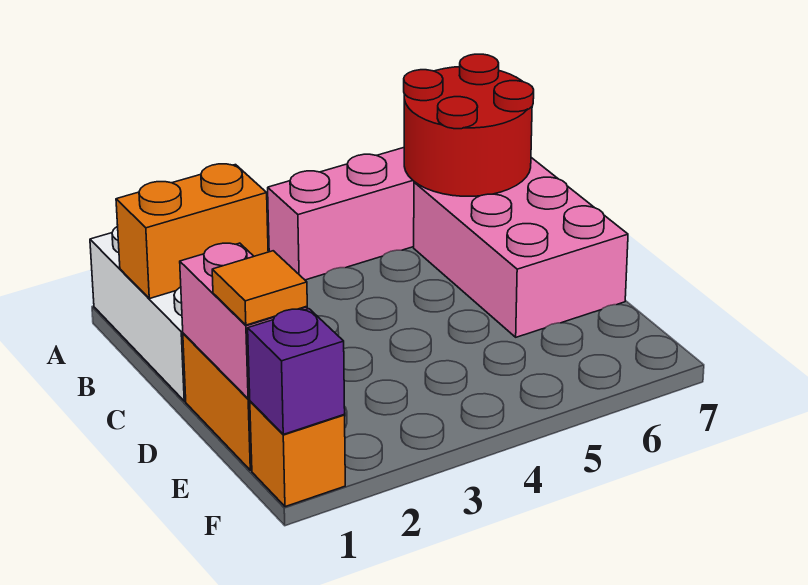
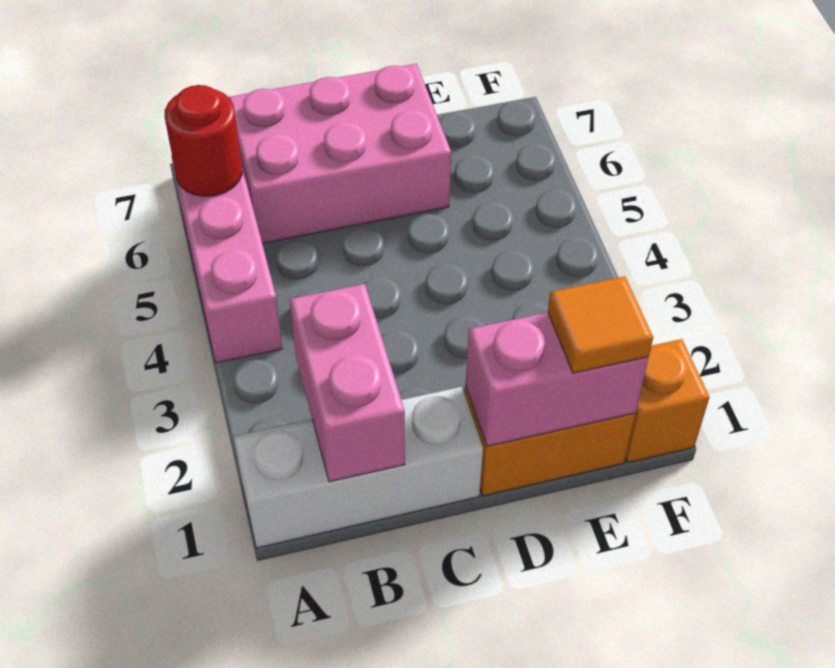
red round brick A6:B7 level 2 -> red round brick A6 level 2
orange brick B1:B2 level 2 -> pink brick B1:B2 level 2
purple brick F1 level 2 -> none

